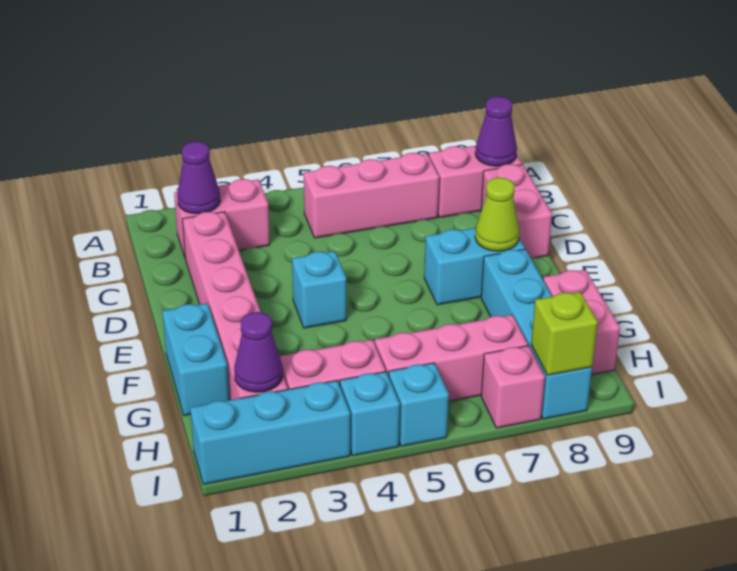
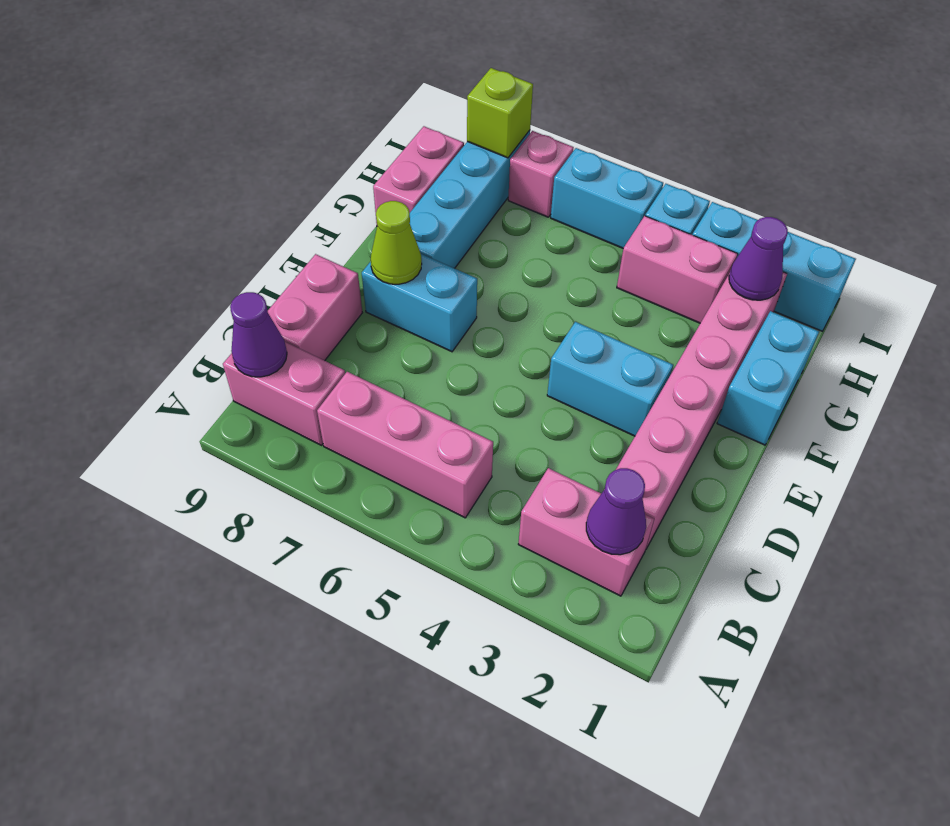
cyan brick E4 level 1 -> cyan brick E3:E4 level 1
pink brick H5:H7 level 1 -> none
cyan brick I5 level 1 -> cyan brick I5:I6 level 1

